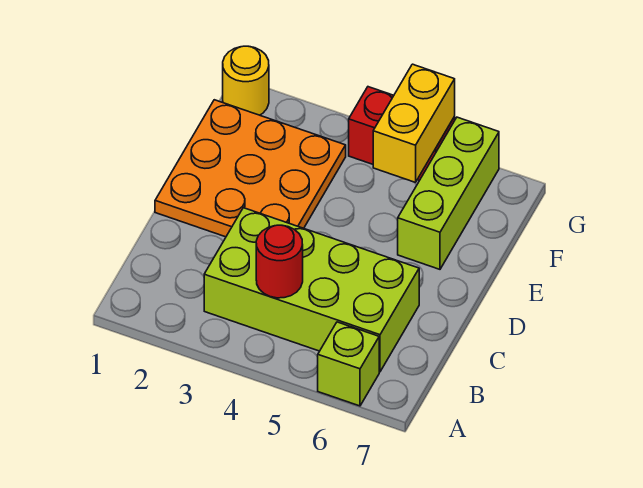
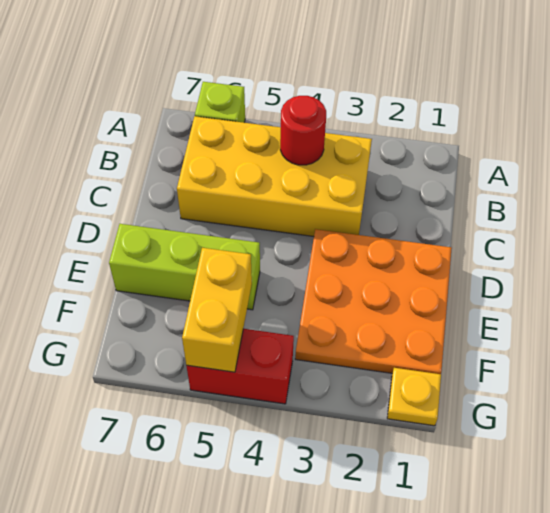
lime brick B3:C6 level 1 -> yellow brick B3:C6 level 1
lime brick E6:G6 level 1 -> lime brick E5:E7 level 1
yellow round brick G1 level 1 -> yellow plate G1 level 1

